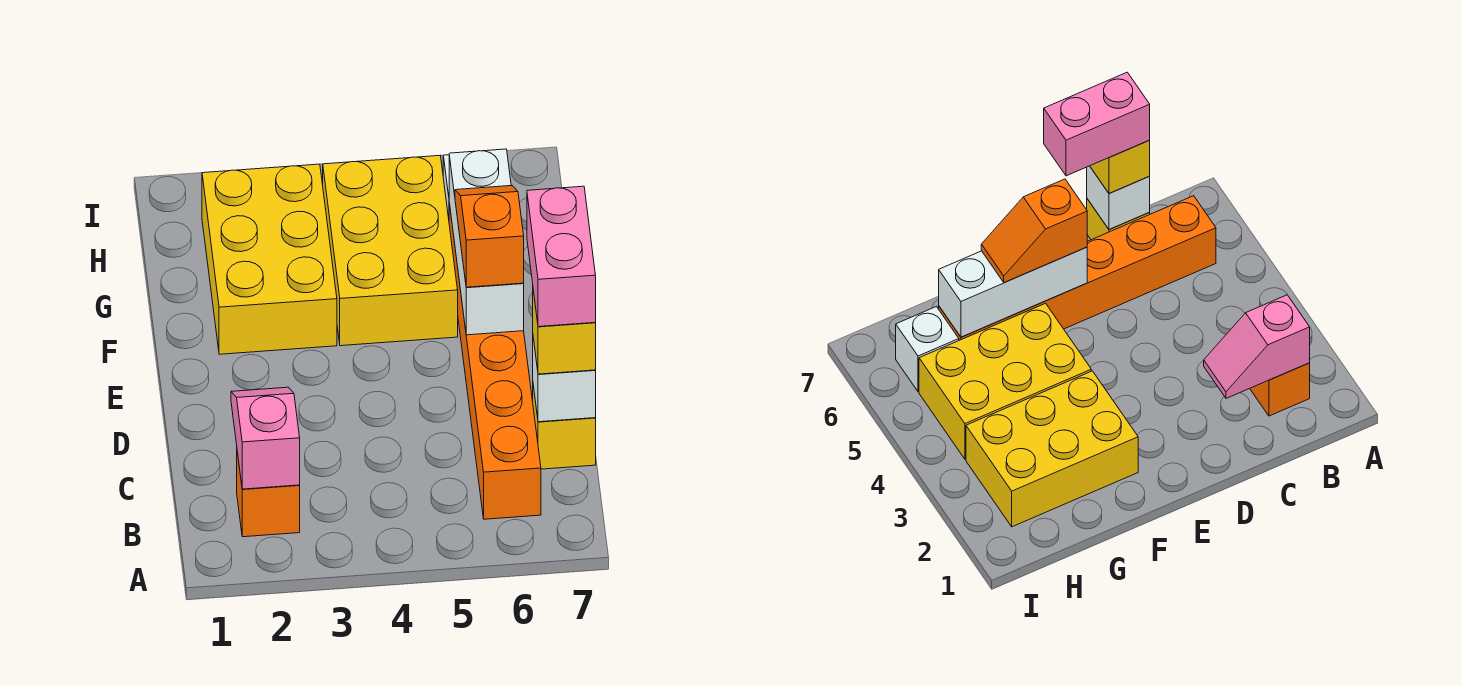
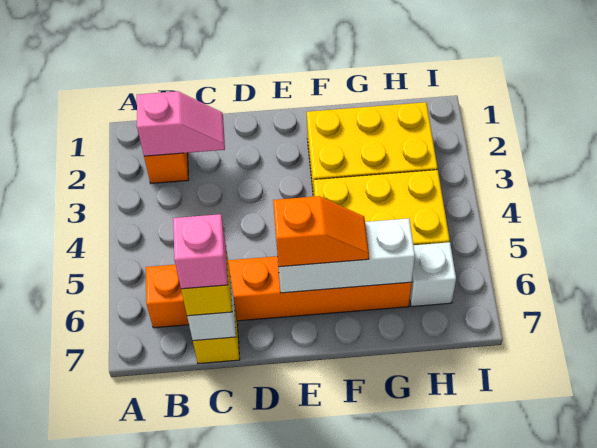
pink brick C7:D7 level 4 -> pink brick C7 level 4

